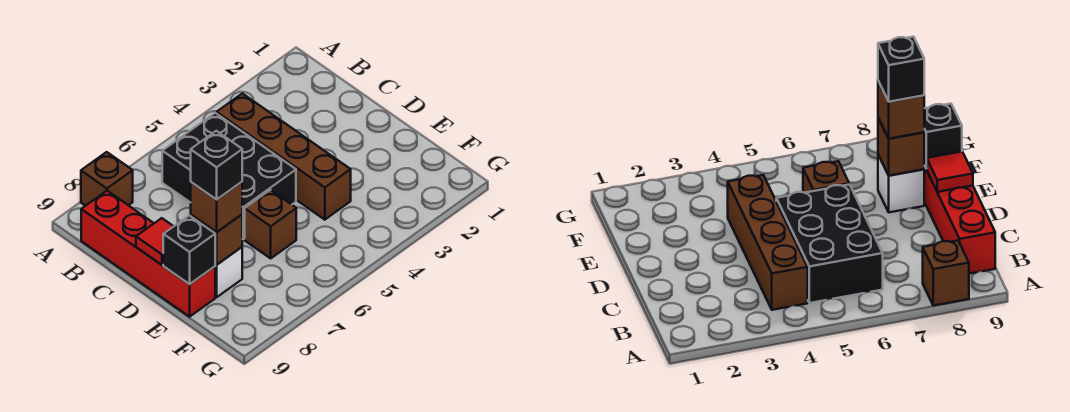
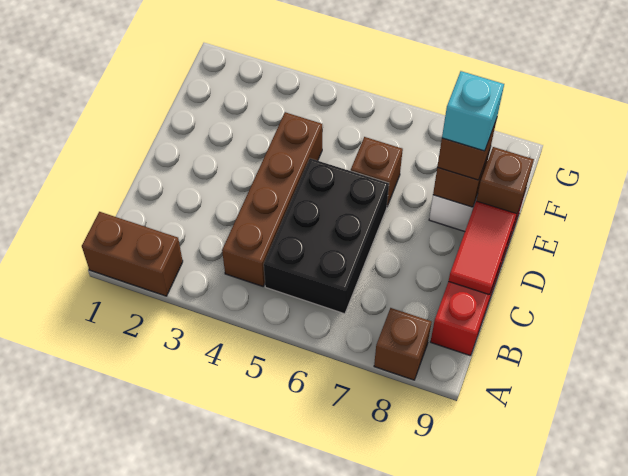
none -> brown brick A1:A2 level 1
red tile D9 level 2 -> red tile C9:D9 level 2
black brick E8 level 4 -> cyan brick E8 level 4
black brick E9 level 2 -> brown brick E9 level 2

